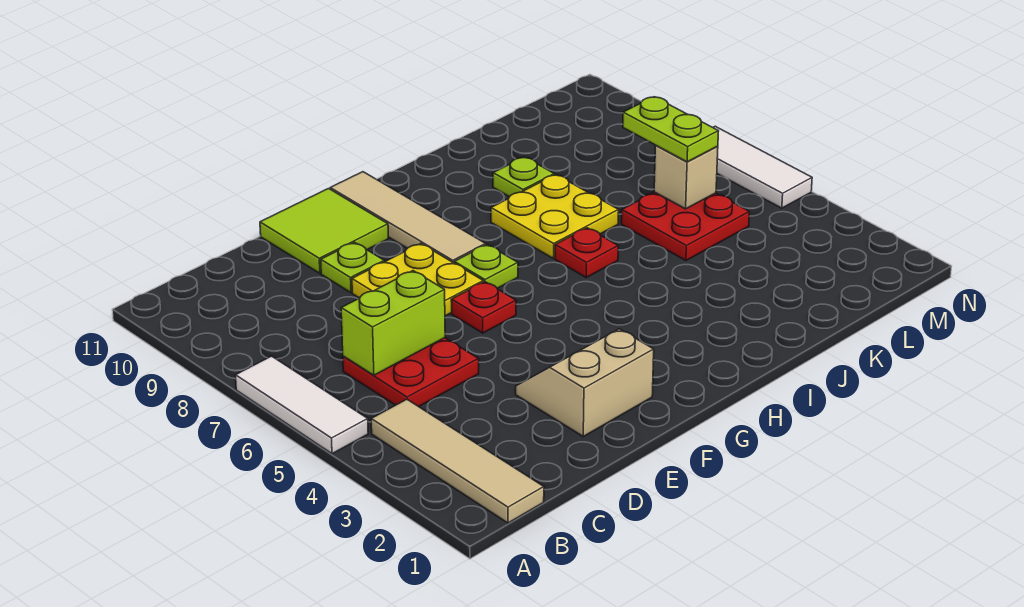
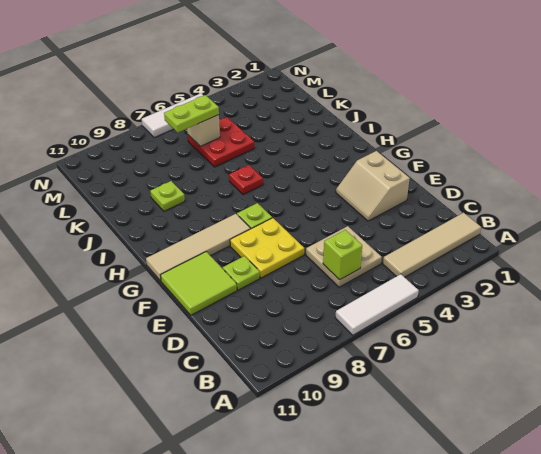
red plate C5:D6 level 1 -> tan plate C5:D6 level 1
lime brick C6:D6 level 2 -> lime brick C6 level 2
red plate F6 level 1 -> none
yellow plate I7:J8 level 1 -> none

